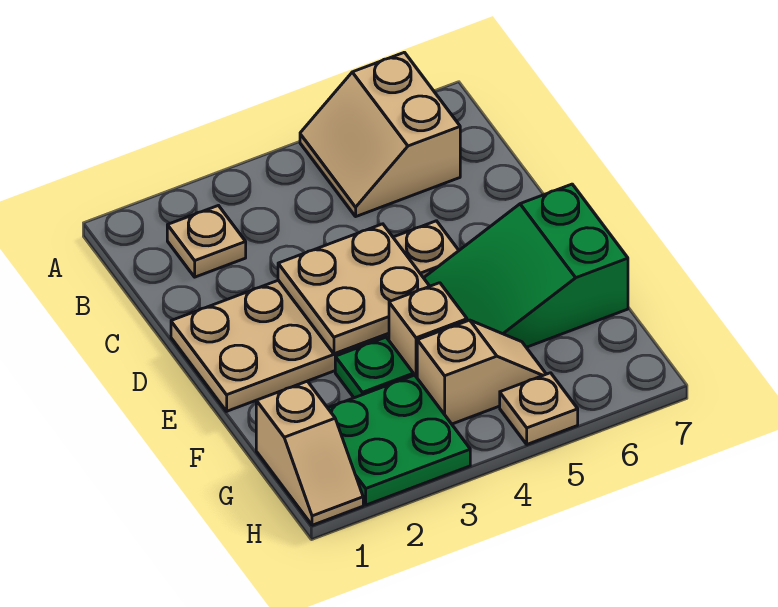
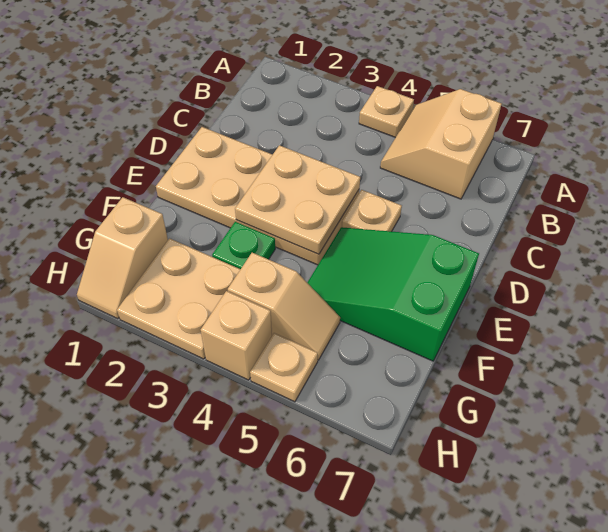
tan plate B2 level 1 -> tan plate A4 level 1
tan brick F4 level 1 -> tan brick H4 level 1
green plate G2:H3 level 1 -> tan plate G2:H3 level 1

